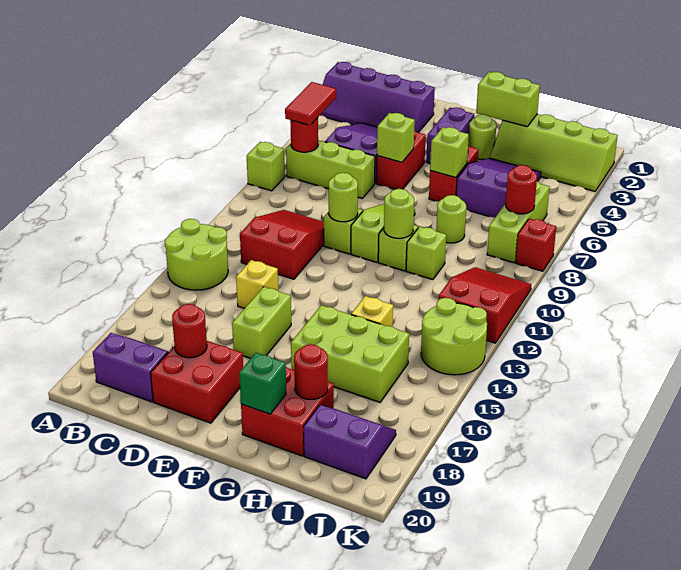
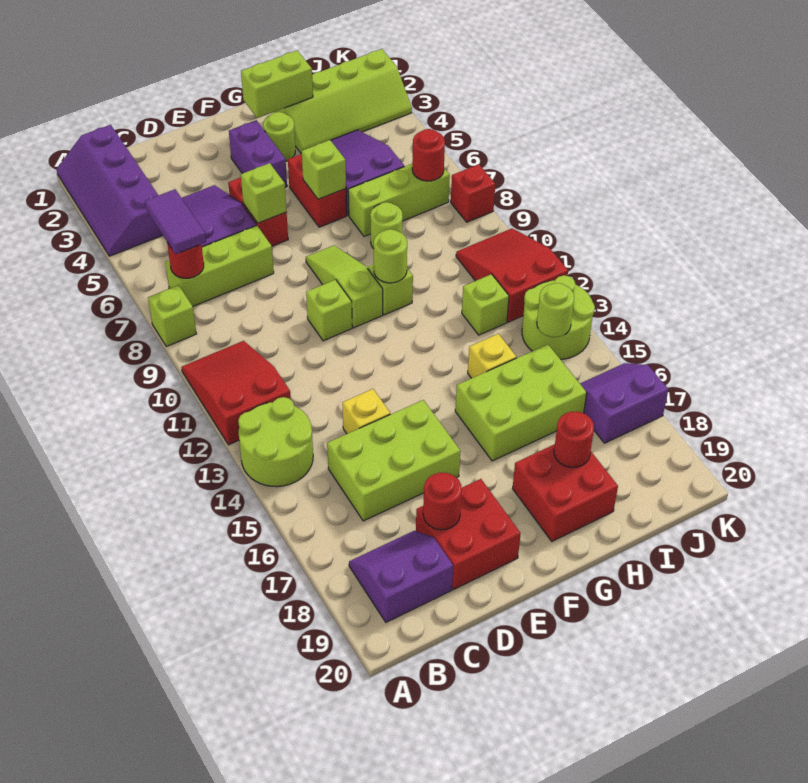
purple slope A2:D3 level 1 top 2 -> purple slope A1:B4 level 1 top B
red tile B6:B7 level 3 -> purple tile B6:B7 level 3
red slope C10:D12 level 1 top 12 -> red slope A10:B12 level 1 top 12
lime round brick E10 level 2 -> lime round brick J14 level 2
lime brick E15:E16 level 1 -> lime brick C15:E16 level 1
green brick G19 level 2 -> none
lime brick H10 level 1 -> lime brick I12 level 1
purple slope I18:J19 level 1 top 19 -> purple slope J16:K17 level 1 top 17
lime brick J6:J8 level 1 -> lime brick H7:J7 level 1

